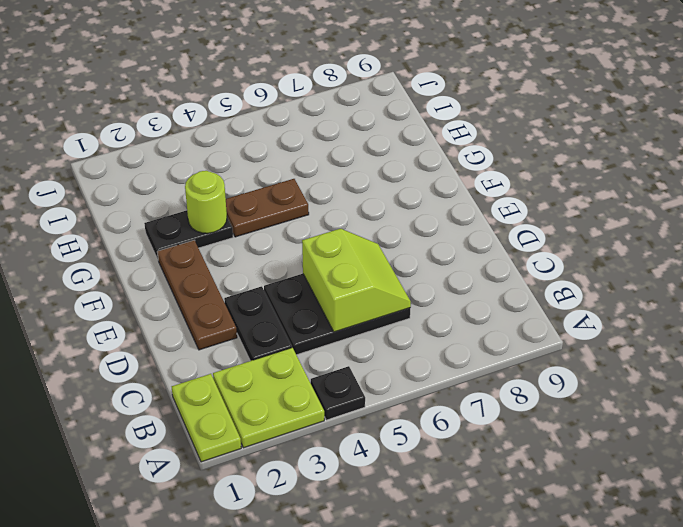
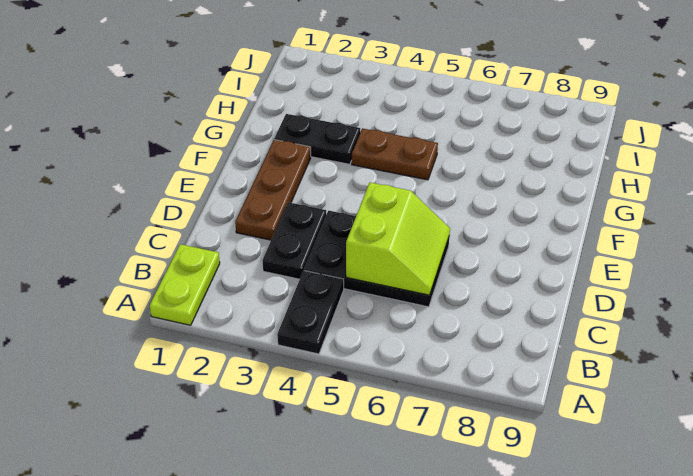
lime plate A2:B3 level 1 -> none
black plate A4 level 1 -> black plate A4:B4 level 1
lime round brick G3 level 2 -> none

